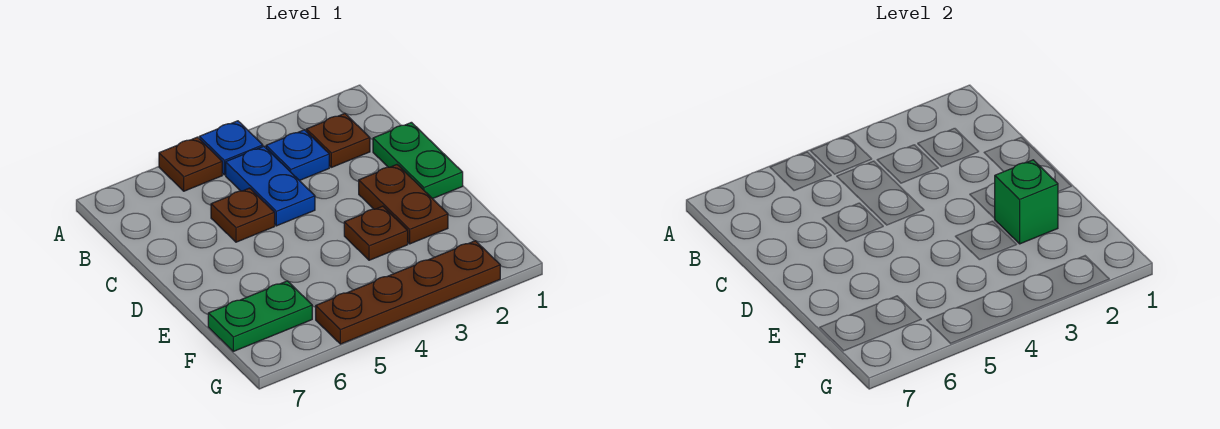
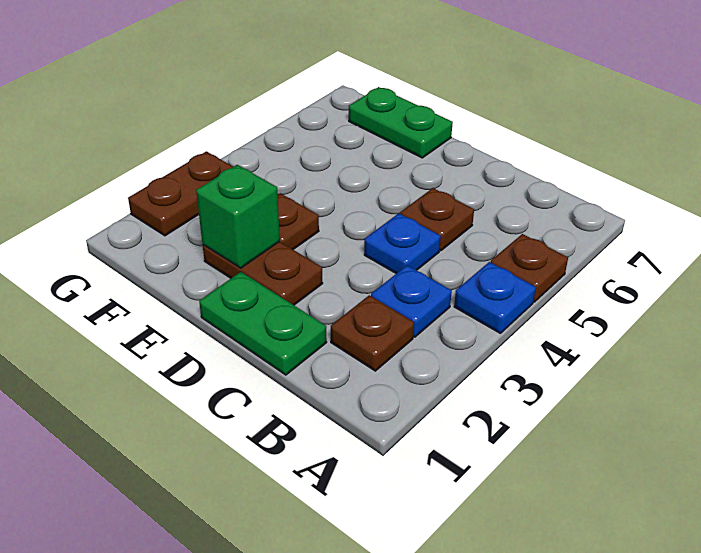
blue plate B4:C4 level 1 -> blue plate C4 level 1
green plate F6:F7 level 1 -> green plate E7:F7 level 1
brown plate G2:G5 level 1 -> brown plate G2:G3 level 1

